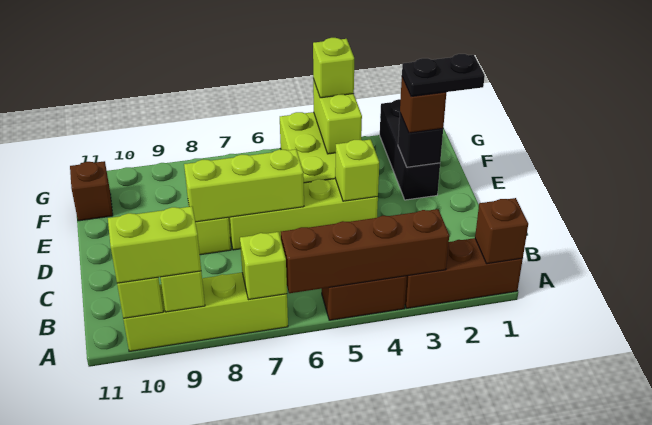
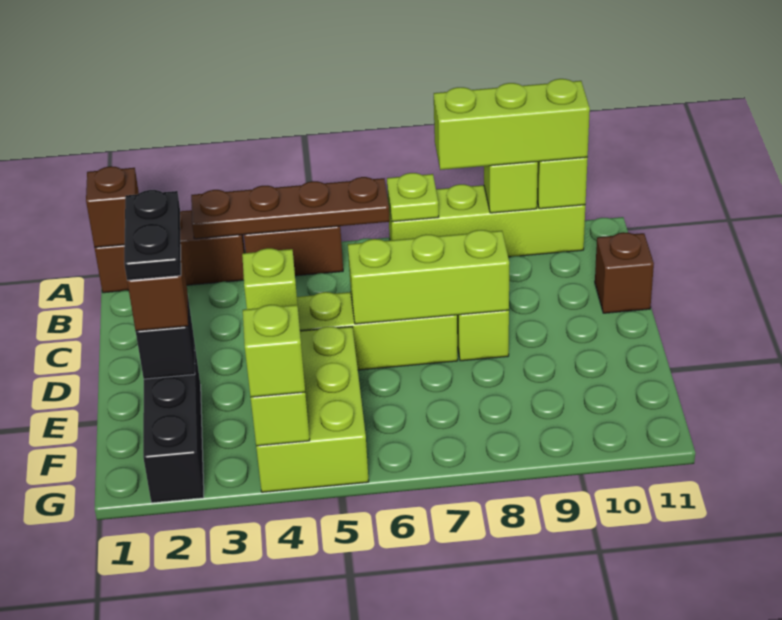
brown brick A3:A6 level 2 -> brown plate A3:A6 level 2
lime brick A7 level 2 -> lime plate A7 level 2
lime brick A9:A10 level 3 -> lime brick A8:A10 level 3
black plate E1:E2 level 4 -> black plate D2:E2 level 4
brown brick F11 level 1 -> brown brick C11 level 1

